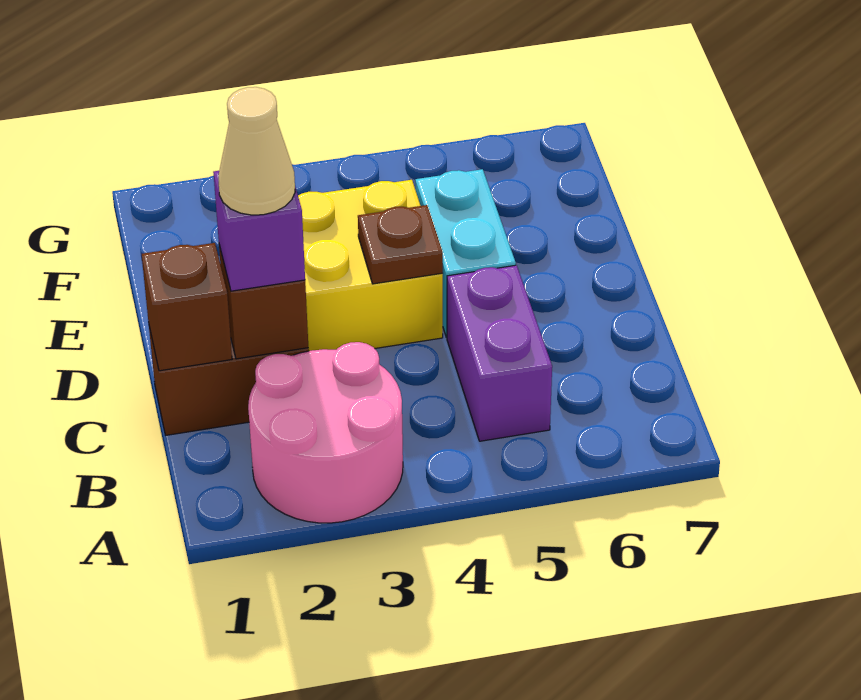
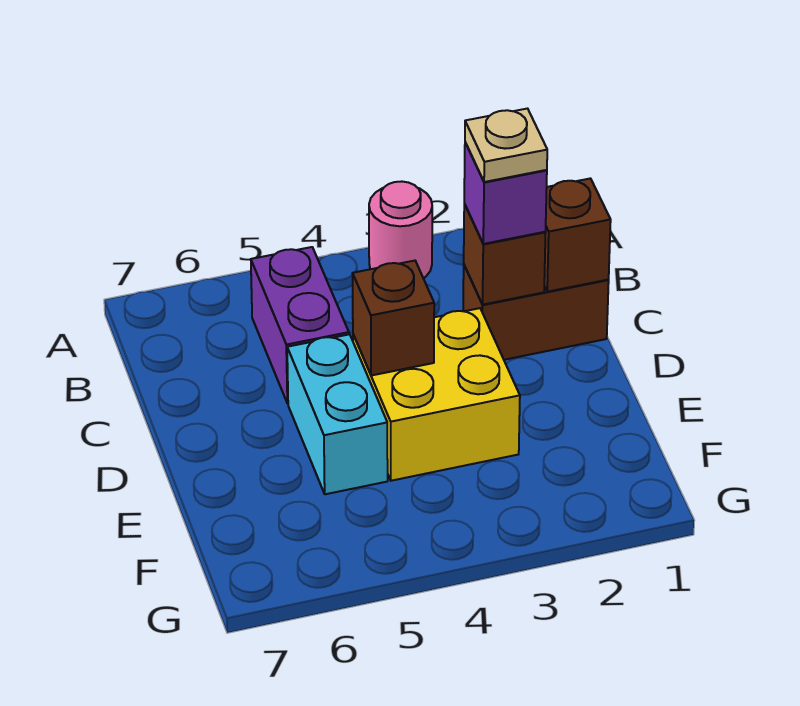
pink round brick A2:B3 level 1 -> pink round brick A3 level 1
tan cone C2 level 4 -> tan plate C2 level 4
brown plate D4 level 2 -> brown brick D4 level 2

